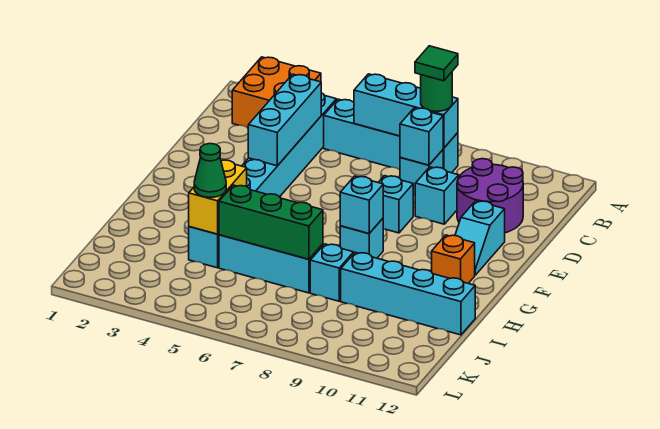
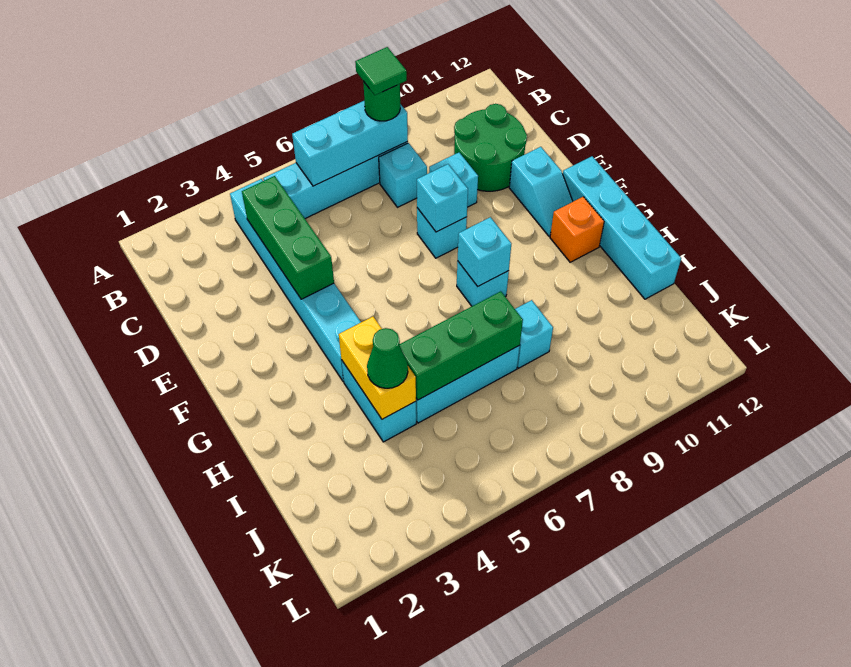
orange brick A2:B3 level 1 -> none
cyan brick C4:E4 level 2 -> green brick C4:E4 level 2
cyan brick C8 level 2 -> cyan brick E8 level 2
purple round brick C10:D11 level 1 -> green round brick C10:D11 level 1
cyan brick I9:I12 level 1 -> cyan brick F12:I12 level 1

